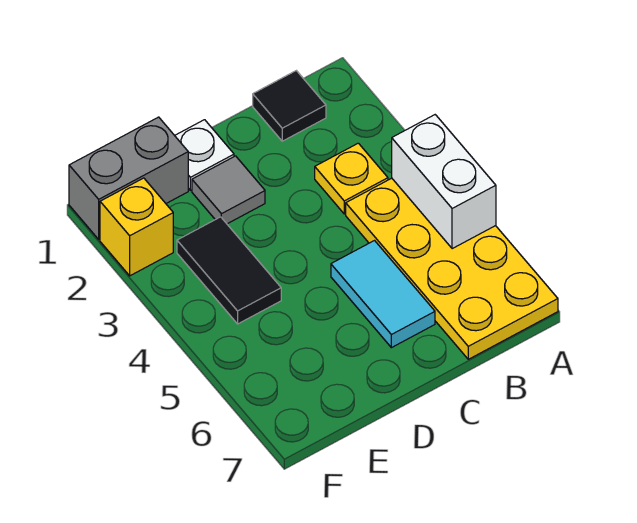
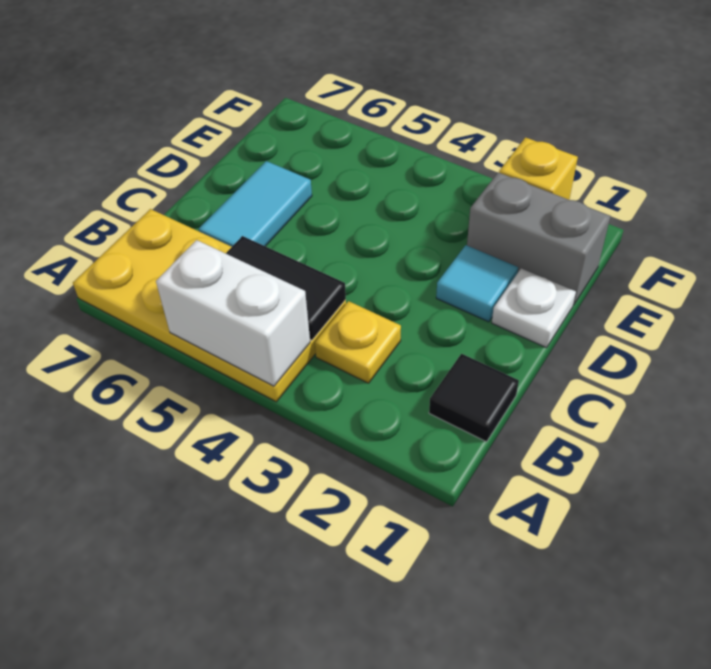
cyan tile C5:C6 level 1 -> cyan tile C6:D6 level 1
grey tile D2 level 1 -> cyan tile D2 level 1
grey brick E1:F1 level 1 -> grey brick E1:E2 level 1
black tile E3:E4 level 1 -> black tile B4:B5 level 2

